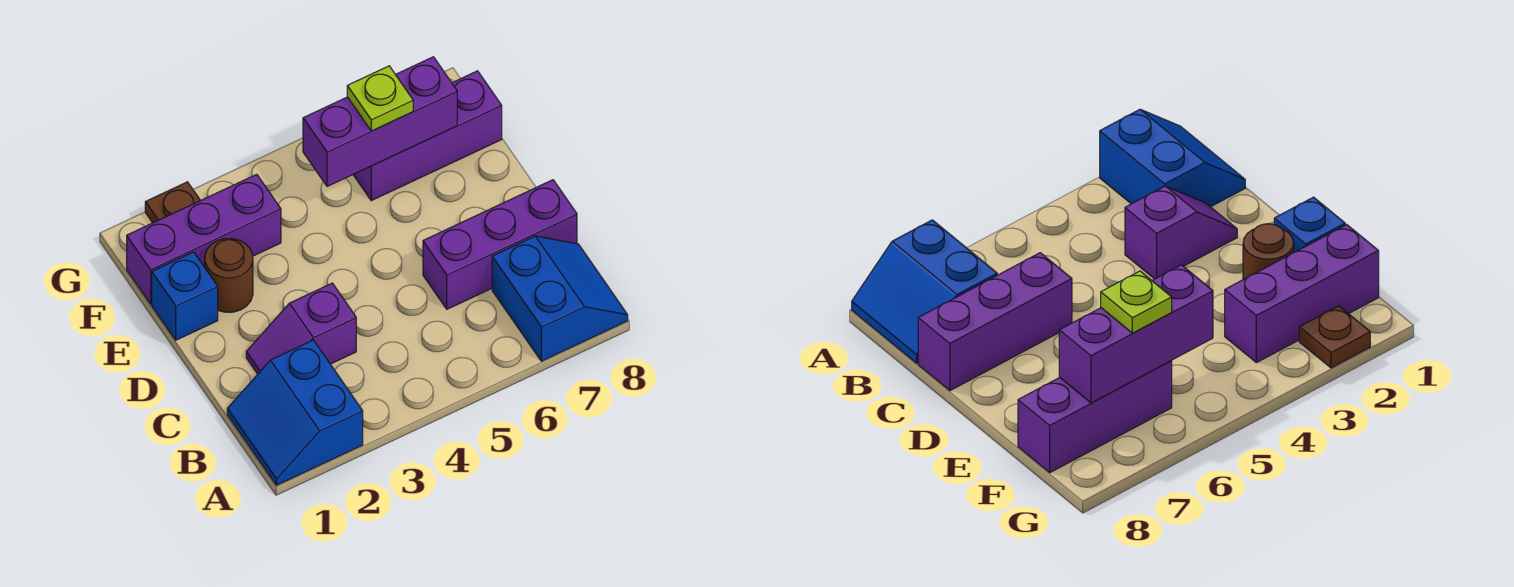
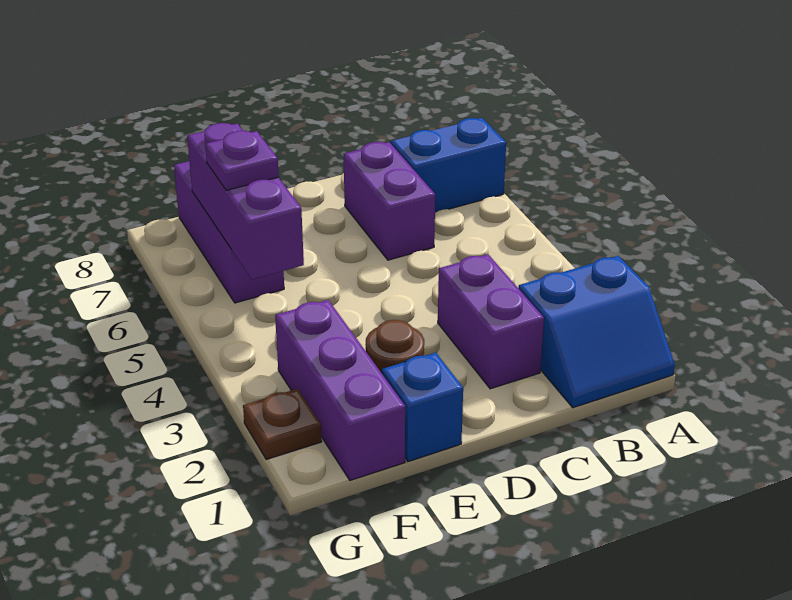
purple slope C2:C3 level 1 top 3 -> purple brick C2:C3 level 1
purple brick C6:C8 level 1 -> purple brick C6:C7 level 1
lime plate F6 level 3 -> purple plate F6 level 3

